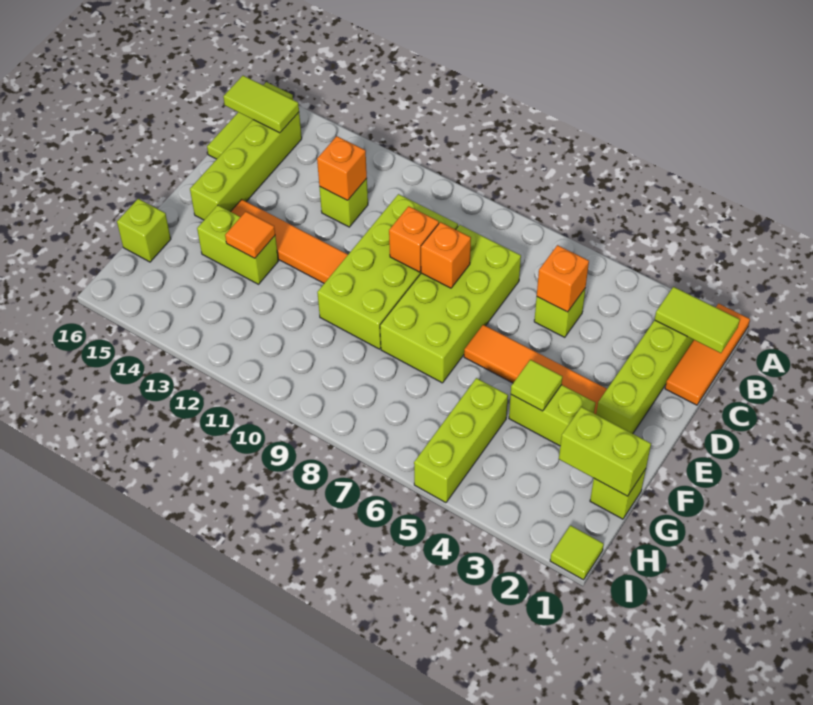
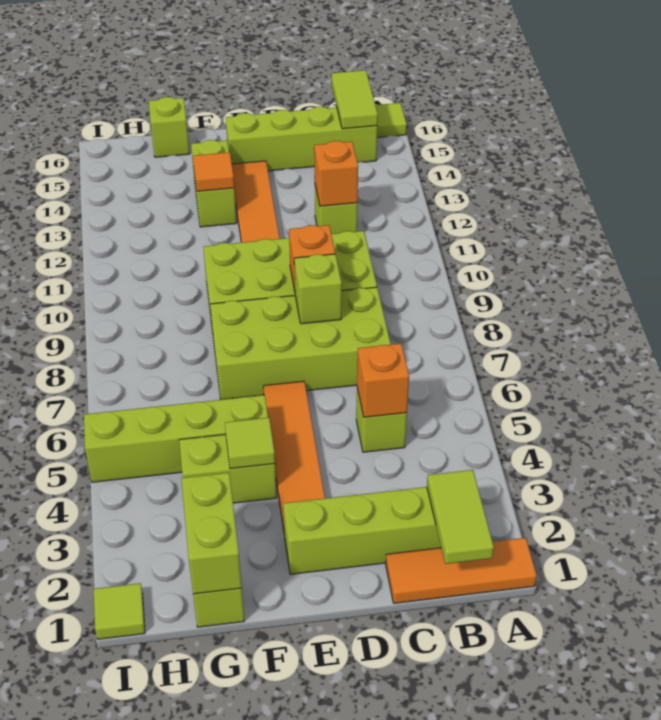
orange brick D8 level 2 -> lime brick D8 level 2
lime brick F3:F4 level 1 -> lime brick F4:G4 level 1
lime brick G5:I5 level 1 -> lime brick F5:I5 level 1

